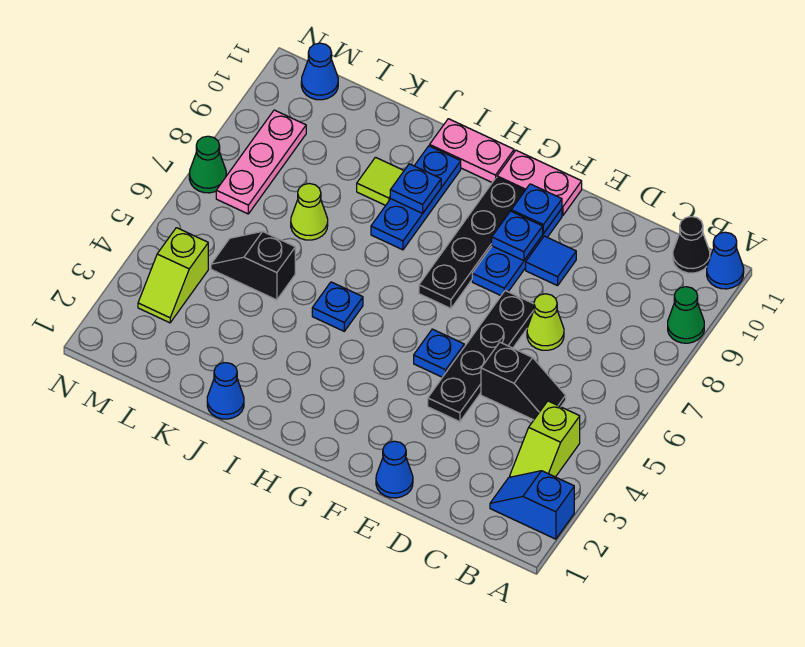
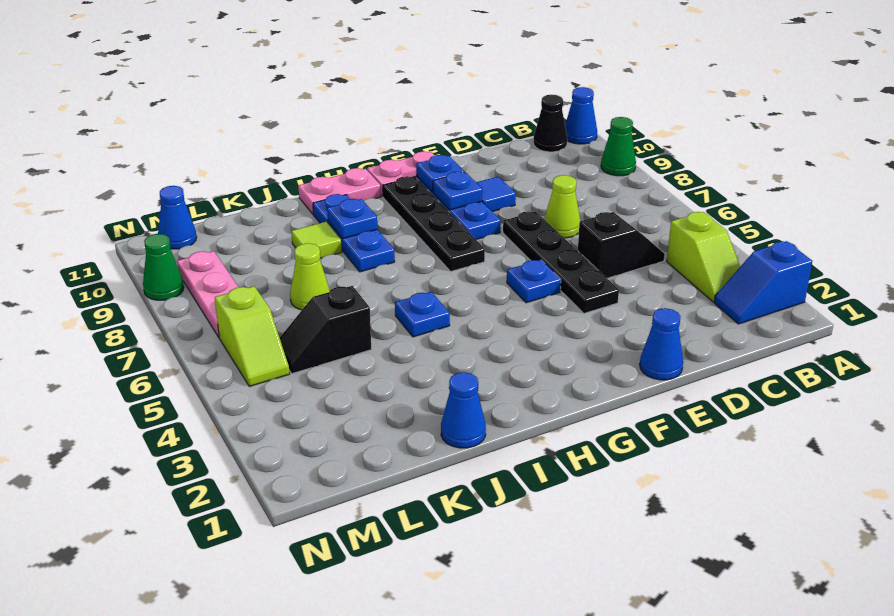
lime slope M3:M4 level 1 top 4 -> lime slope M5:M6 level 1 top 6
green cone N7 level 1 -> green cone N9 level 1

